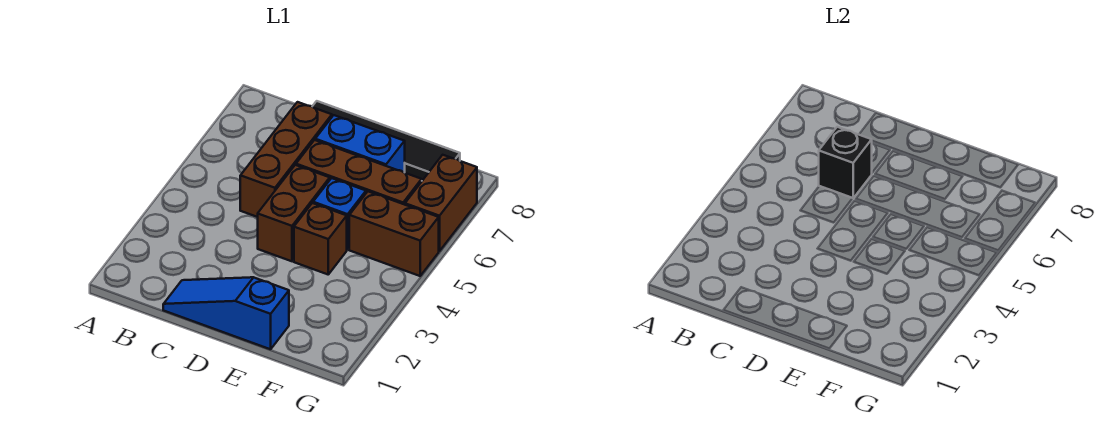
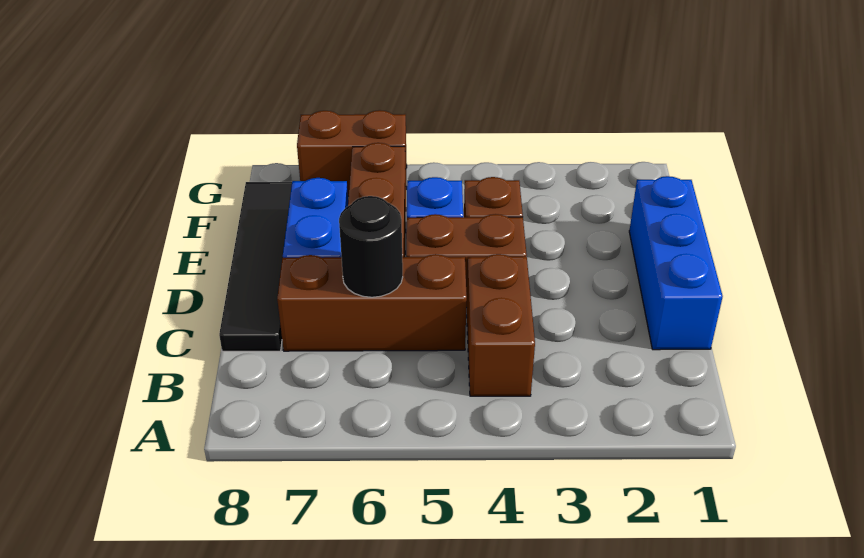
blue slope C1:E1 level 1 top E -> blue brick C1:E1 level 1
black brick C6 level 2 -> black round brick C6 level 2
brown brick F5:G5 level 1 -> brown brick B4:C4 level 1

